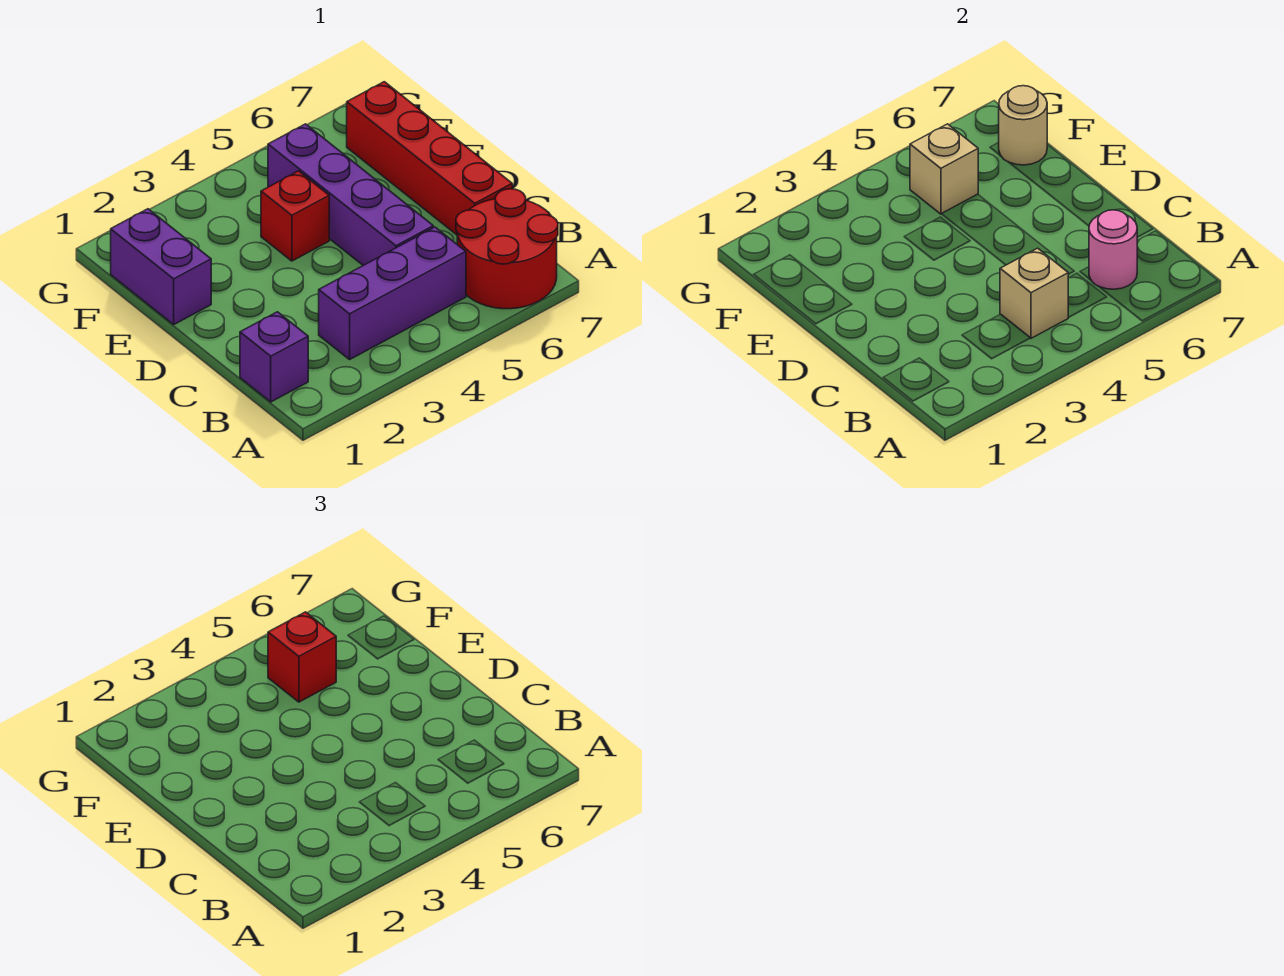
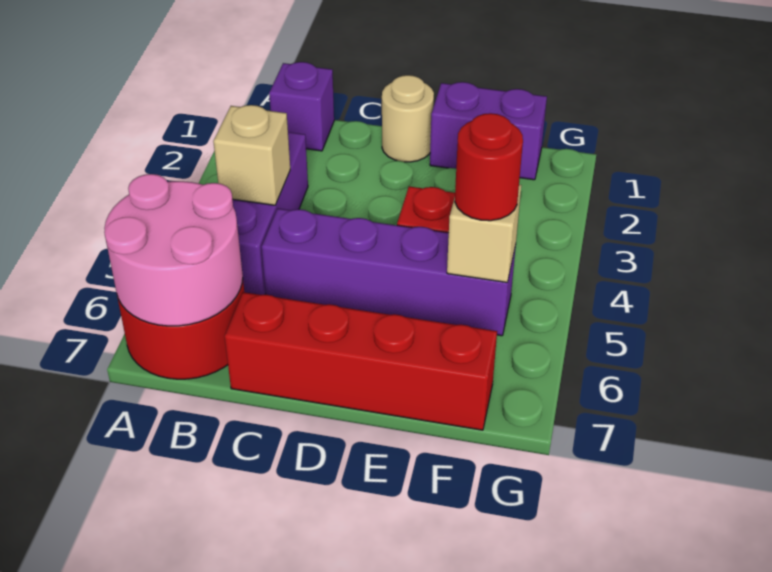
pink round brick B6 level 2 -> pink round brick A6:B7 level 2
red brick F5 level 3 -> red round brick F5 level 3
tan round brick F7 level 2 -> tan round brick D1 level 1

